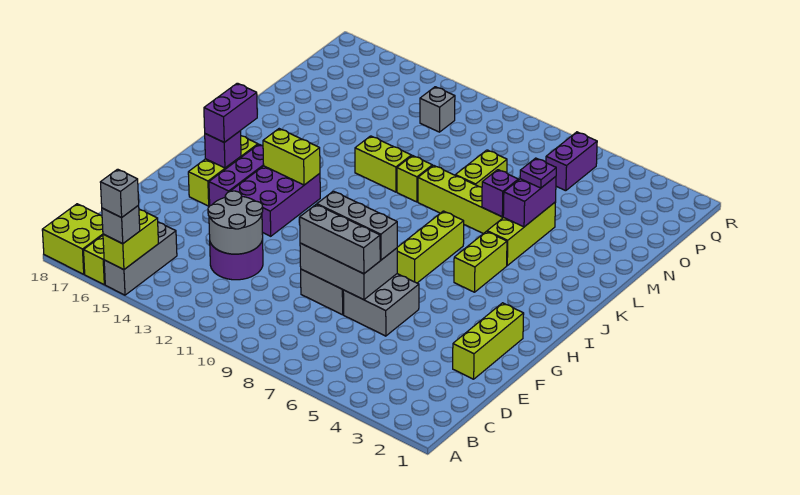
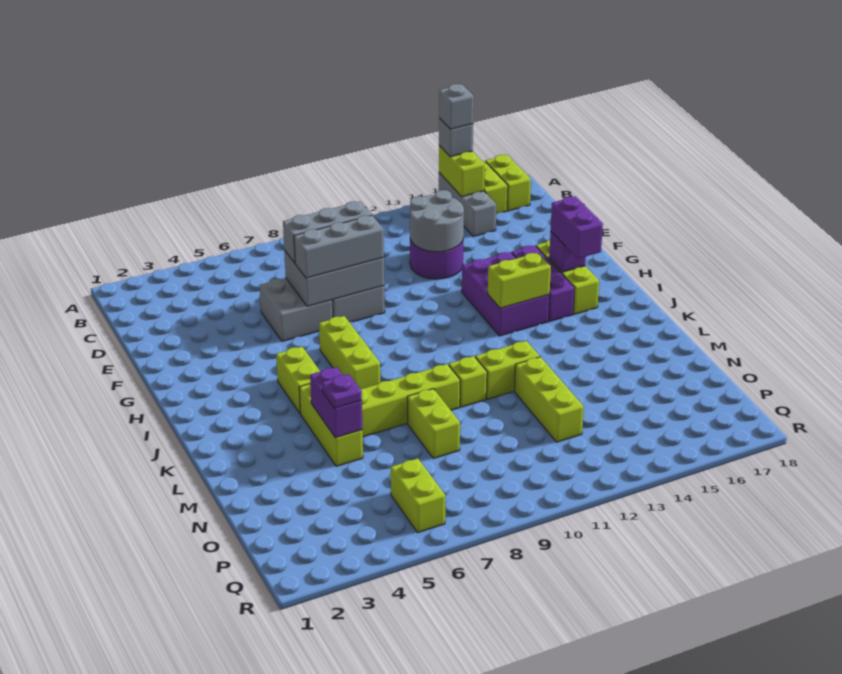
lime brick A17:B18 level 1 -> lime brick A17:B17 level 1
lime brick E2:G2 level 1 -> lime brick M12:O12 level 1
purple brick L6 level 2 -> none
purple brick P6:Q6 level 1 -> lime brick P6:Q6 level 1
grey brick P12 level 1 -> none

